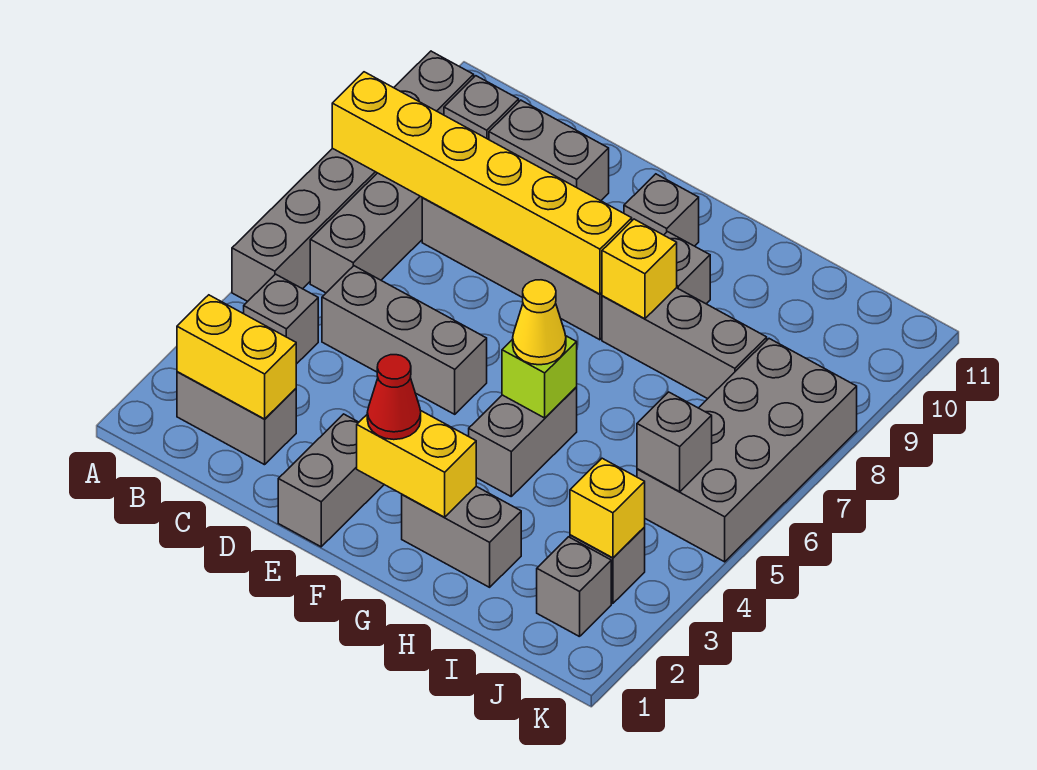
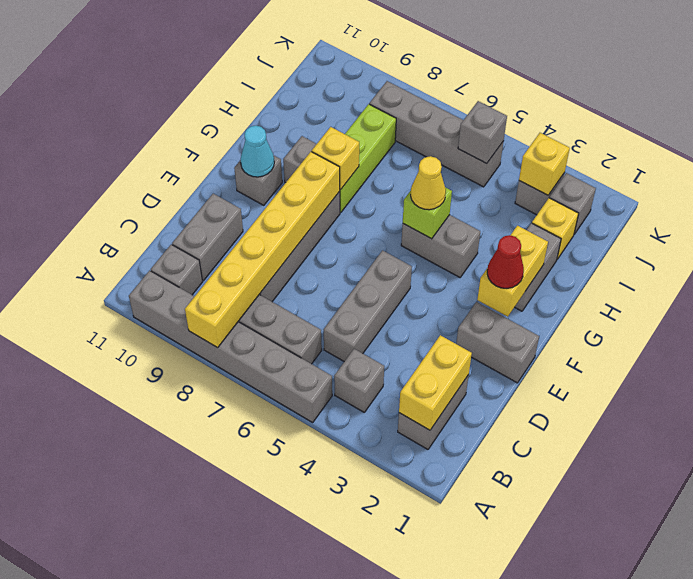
none -> cyan cone F10 level 2
grey brick G8:I8 level 1 -> lime brick G8:I8 level 1
none -> yellow brick I2 level 1
grey brick J5:K8 level 1 -> grey brick J5:J8 level 1

